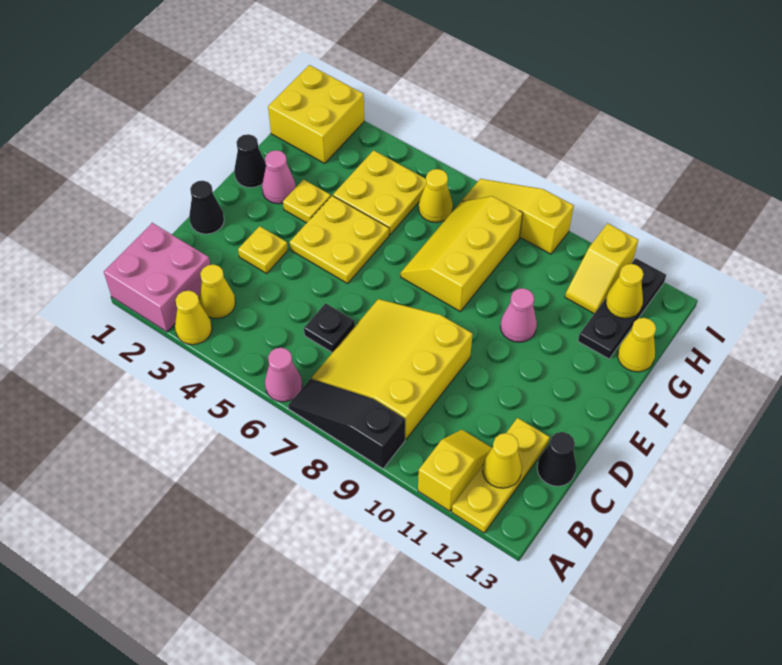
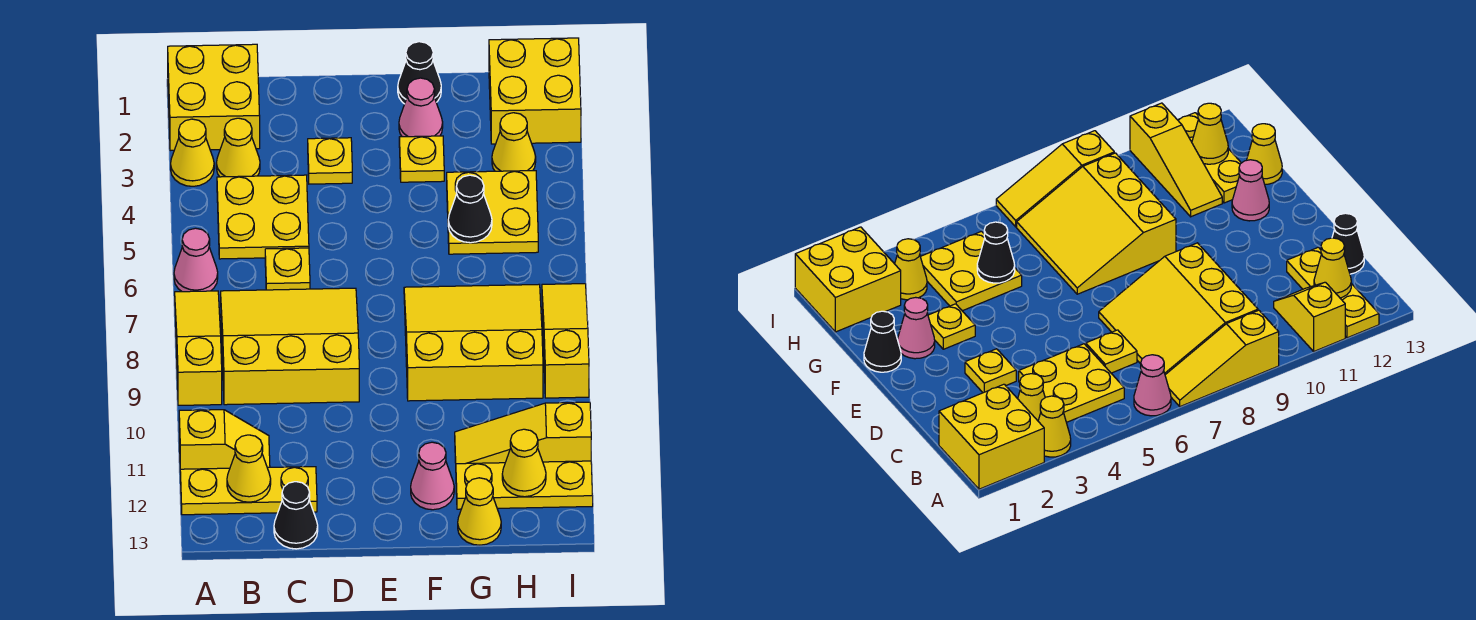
pink brick A1:B2 level 1 -> yellow brick A1:B2 level 1
black slope A7:A9 level 1 top 9 -> yellow slope A7:A9 level 1 top 9
black plate C6 level 1 -> yellow plate C6 level 1
black cone D1 level 1 -> black cone G5 level 2
yellow plate E4:F5 level 1 -> yellow plate B4:C5 level 1
yellow slope F7:H8 level 1 top 8 -> yellow slope F7:H9 level 1 top 9
pink cone F10 level 1 -> pink cone F12 level 1
black plate G12:I12 level 1 -> yellow plate G12:I12 level 1
yellow cone H6 level 1 -> yellow cone H3 level 1
yellow slope H11:I11 level 1 top I -> yellow slope G11:I11 level 1 top I

